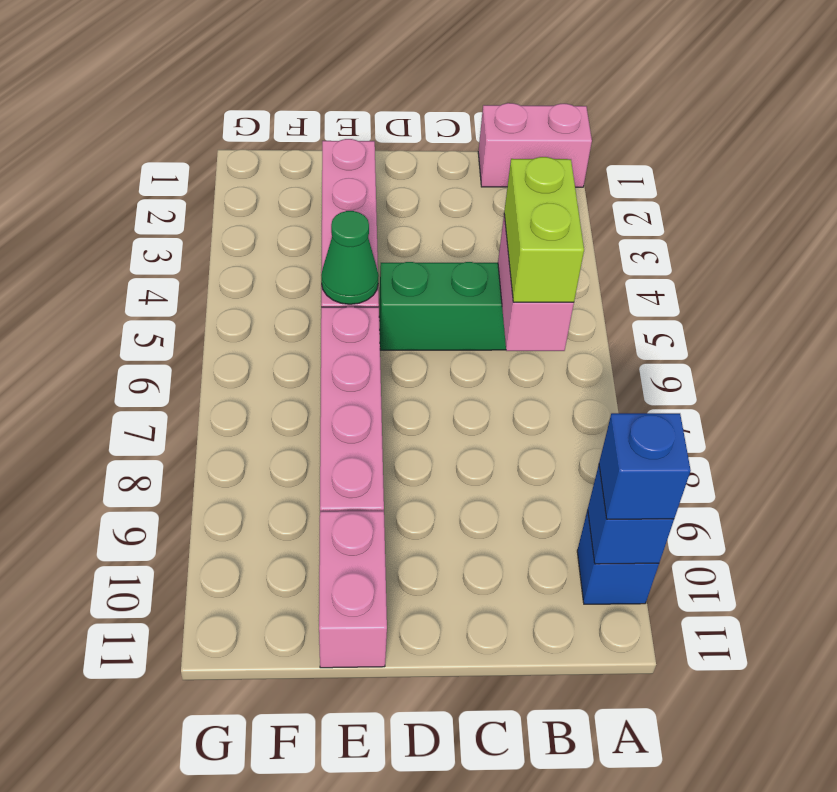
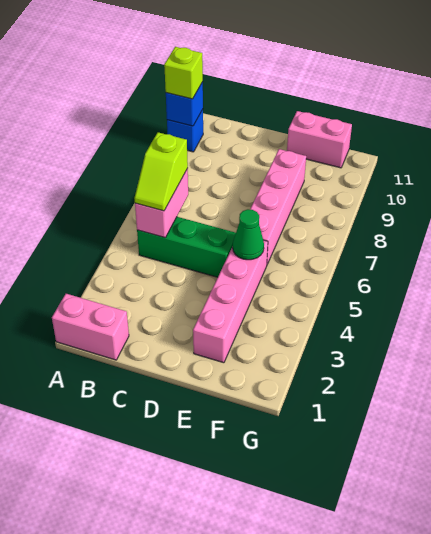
blue brick A10 level 3 -> lime brick A10 level 3
lime brick B5:B6 level 3 -> lime slope B5:B6 level 3 top 6
pink brick E10:E11 level 1 -> pink brick E11:F11 level 1

